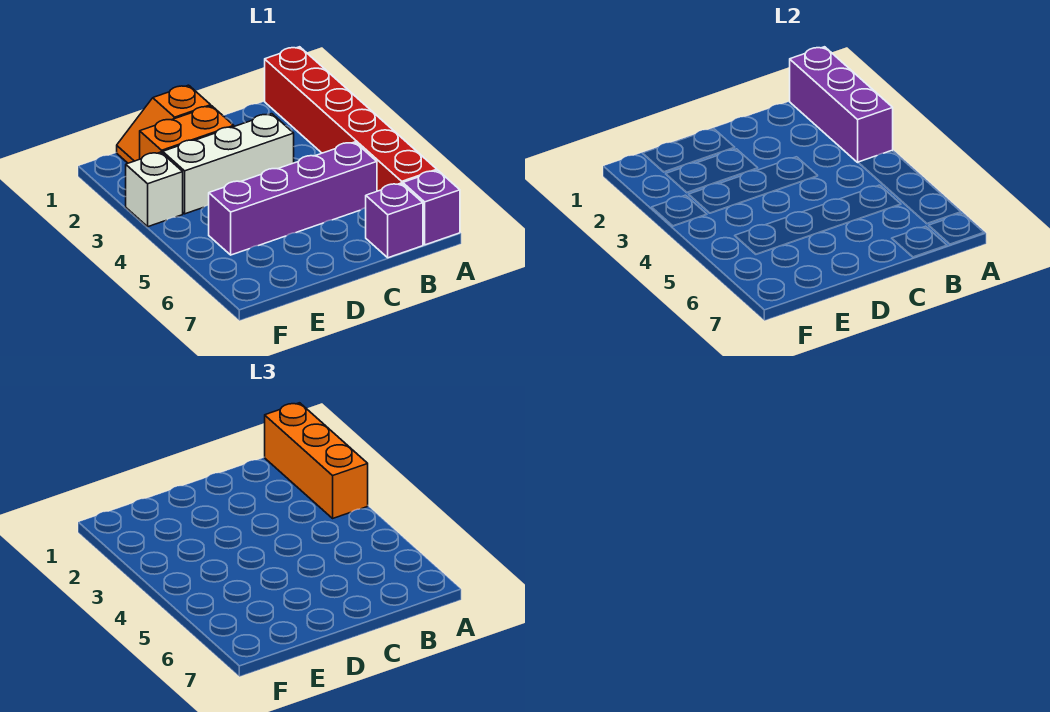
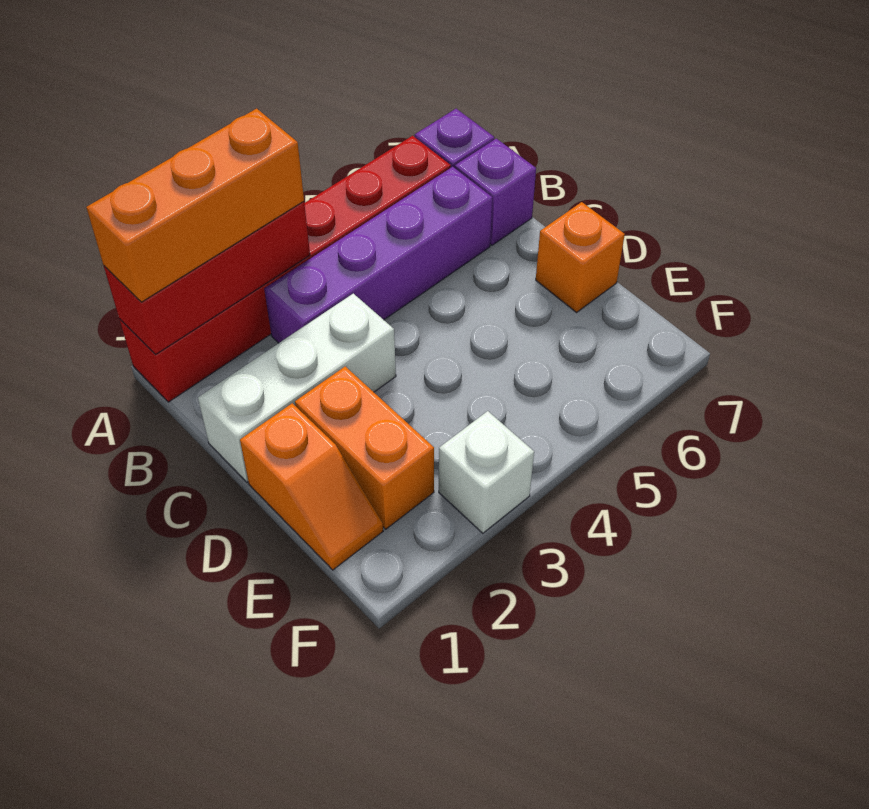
purple brick A1:A3 level 2 -> red brick A1:A3 level 2
purple brick B5:E5 level 1 -> purple brick B3:B6 level 1
white brick C3:E3 level 1 -> white brick C1:C3 level 1
none -> orange brick D7 level 1

